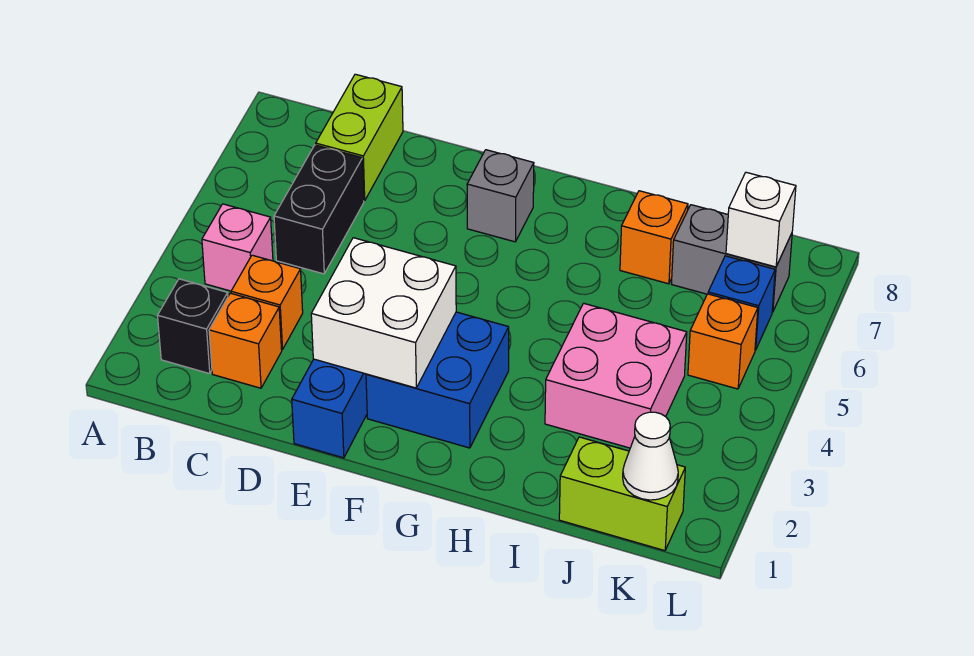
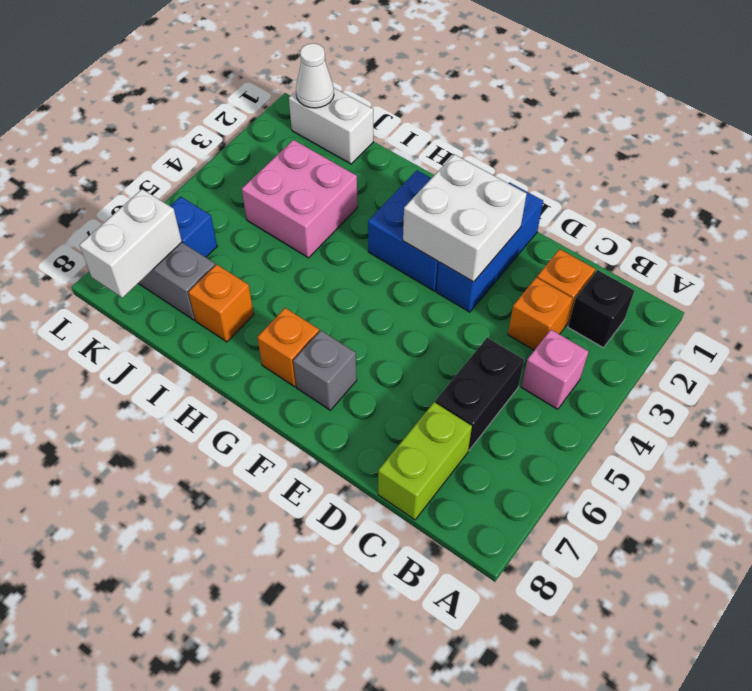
lime brick J1:K1 level 1 -> white brick J1:K1 level 1
orange brick K5 level 1 -> orange brick G7 level 1
white brick K7 level 2 -> white brick K7:K8 level 2

